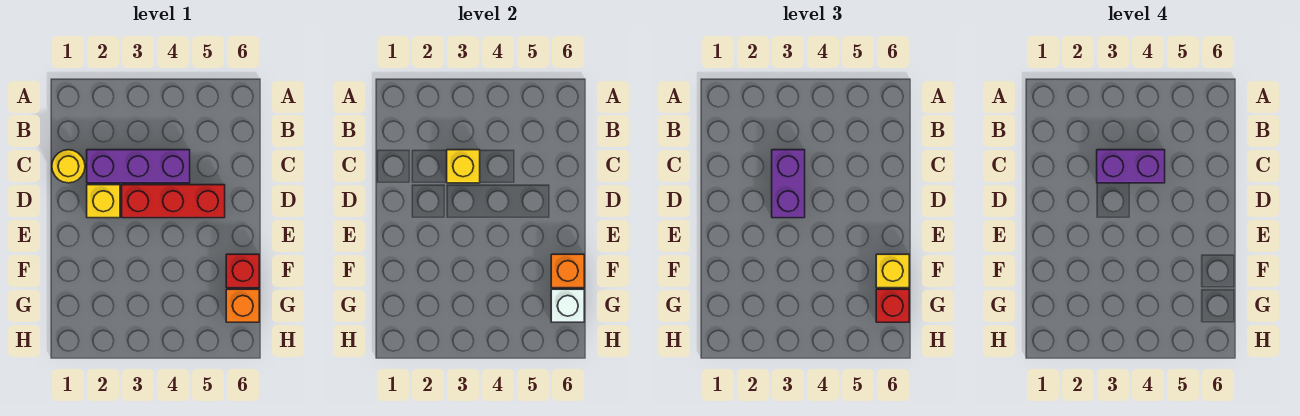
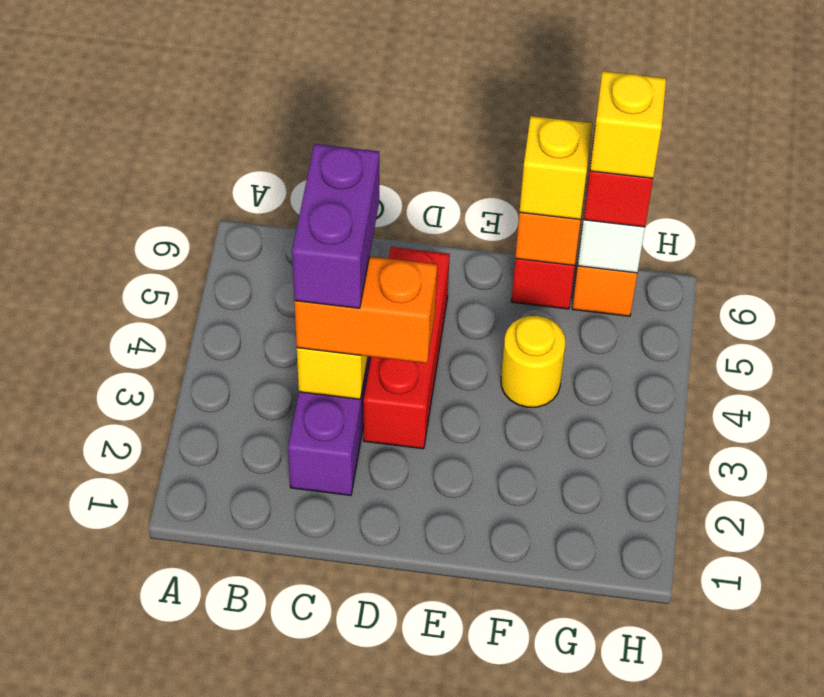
yellow round brick C1 level 1 -> yellow round brick F4 level 1
purple brick C3:D3 level 3 -> orange brick C3:D3 level 3
yellow brick D2 level 1 -> yellow brick G6 level 4

